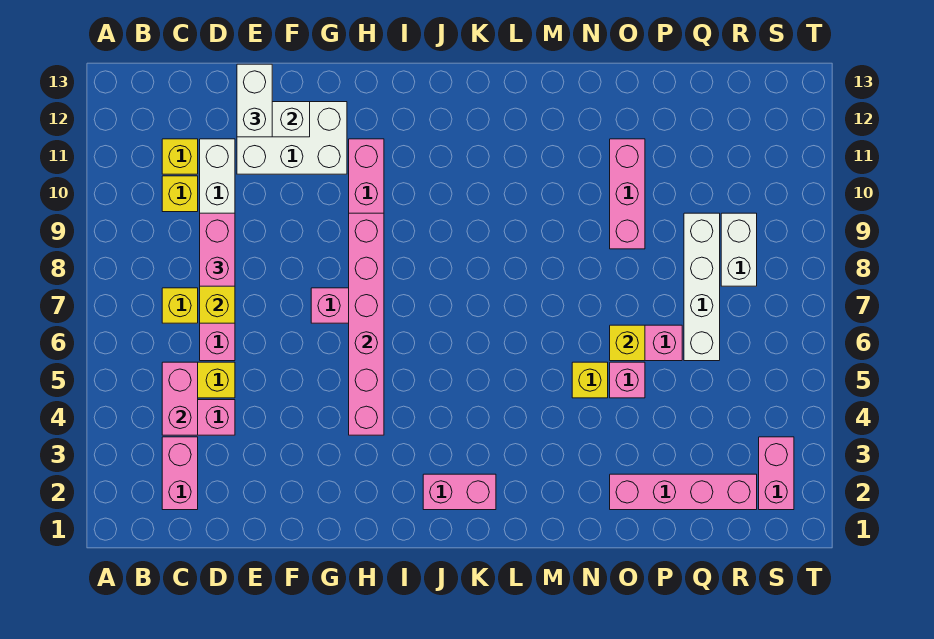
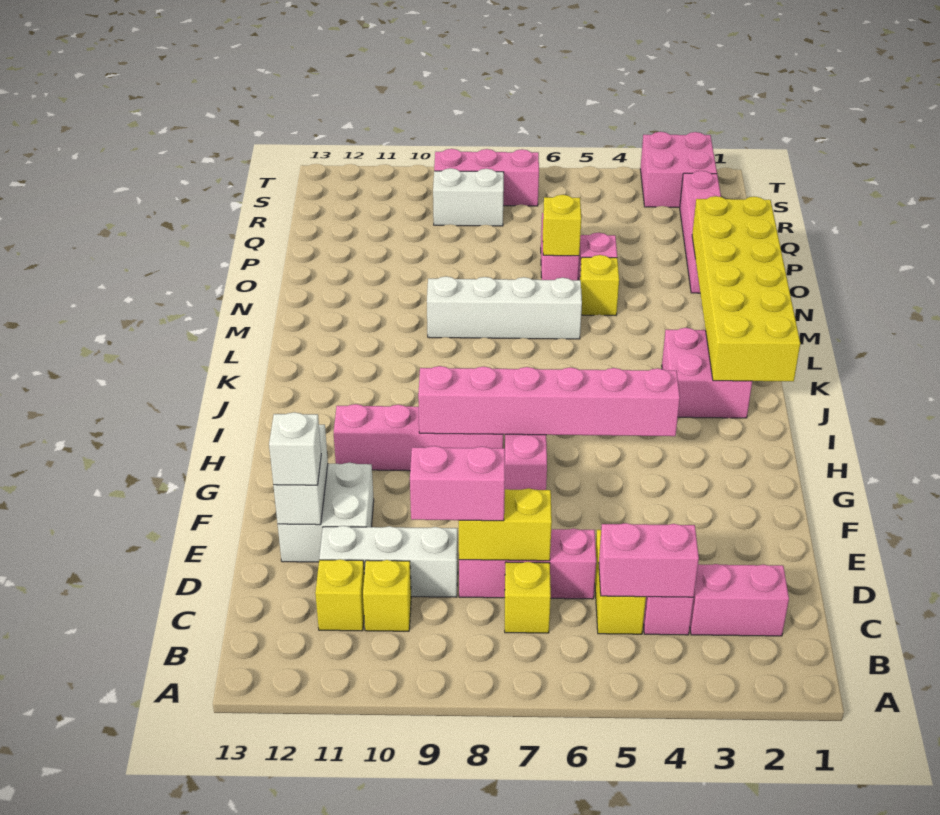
white brick E11:G12 level 1 -> white brick E11:F12 level 1
white brick E12:E13 level 3 -> white brick E12 level 3
none -> yellow brick J1:O2 level 2
pink brick J2:K2 level 1 -> pink brick J2:K3 level 1
pink brick O9:O11 level 1 -> pink brick S7:S9 level 1
white brick Q6:Q9 level 1 -> white brick M6:M9 level 1
pink brick S2:S3 level 1 -> pink brick S2:T3 level 1

